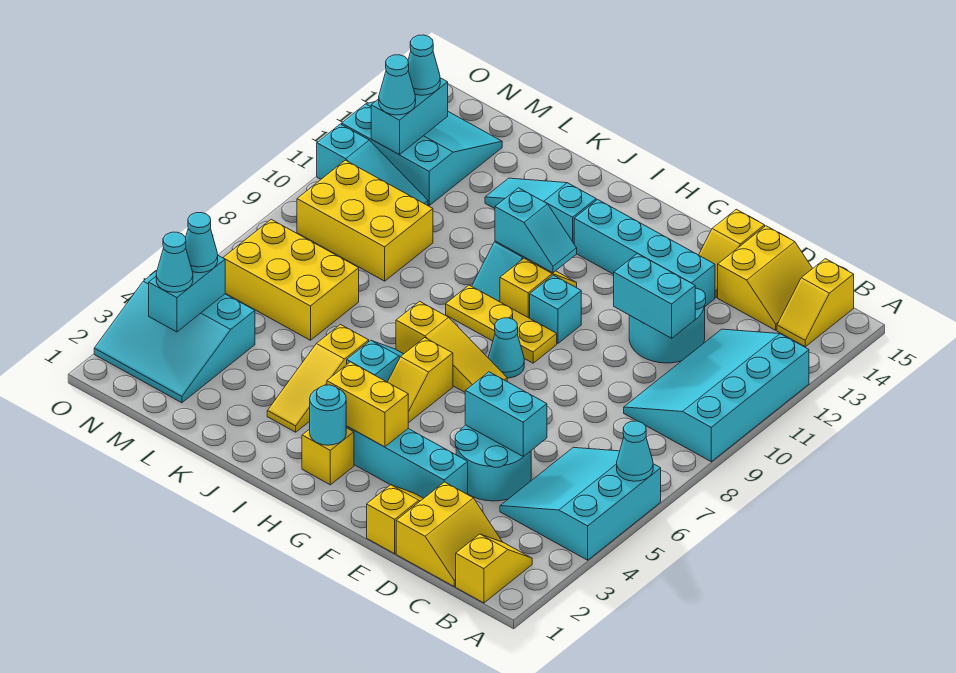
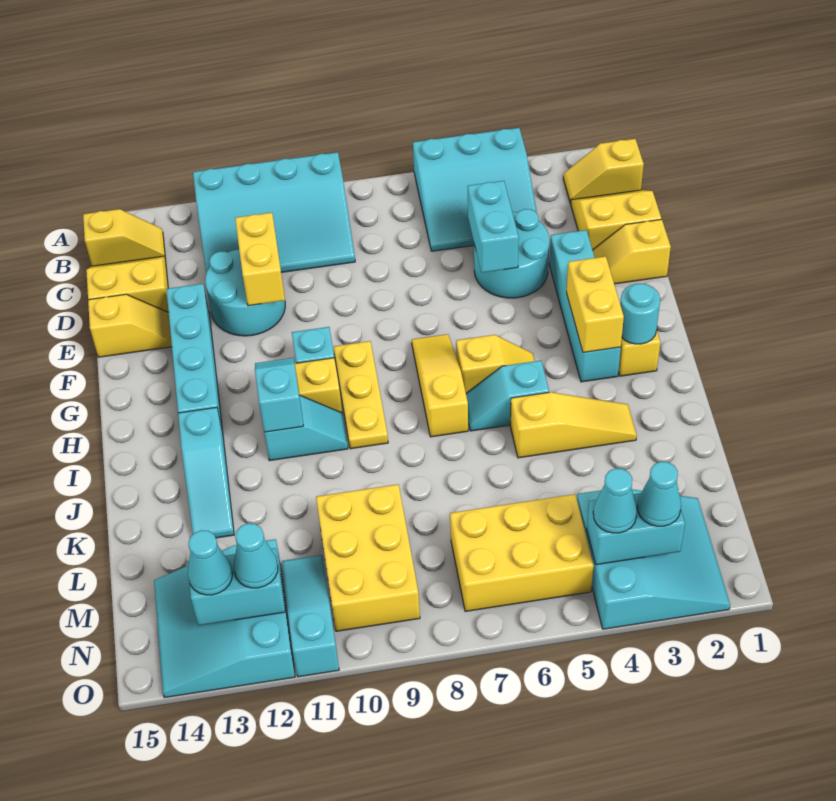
cyan cone A6 level 2 -> none
cyan brick D11:E11 level 2 -> yellow brick D11:E11 level 2
cyan cone G8 level 1 -> none
yellow brick L6:N7 level 1 -> yellow brick M5:N7 level 1

